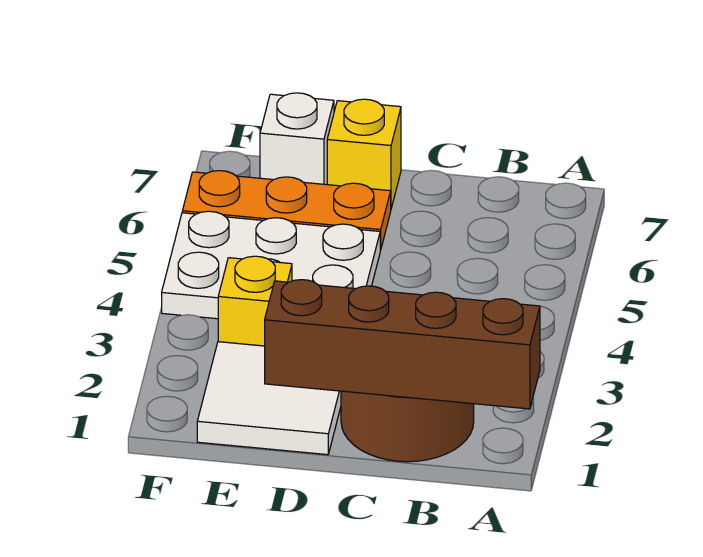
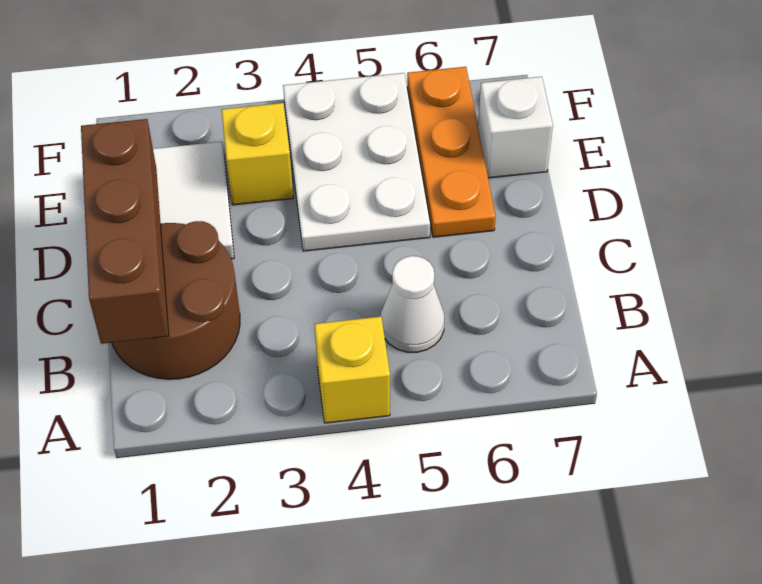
brown brick A1:D1 level 2 -> brown brick B1:D1 level 2
none -> white cone B5 level 1
yellow brick D7 level 1 -> yellow brick A4 level 1

